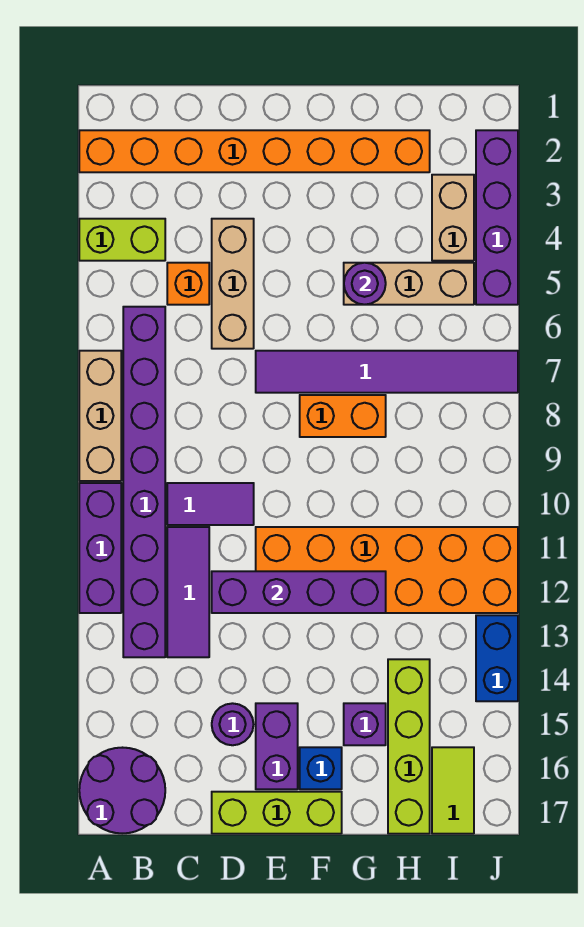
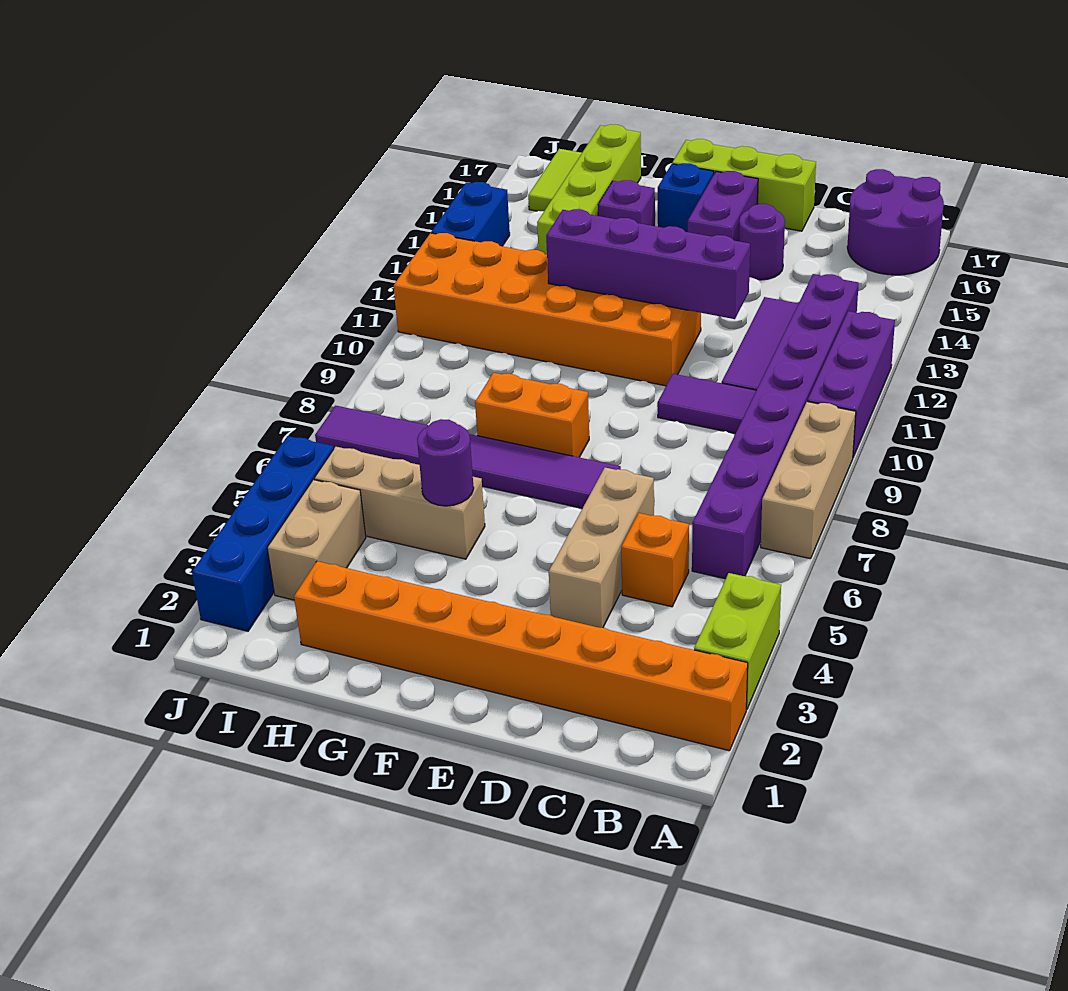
lime brick A4:B4 level 1 -> lime brick A3:A4 level 1
purple brick J2:J5 level 1 -> blue brick J2:J5 level 1

